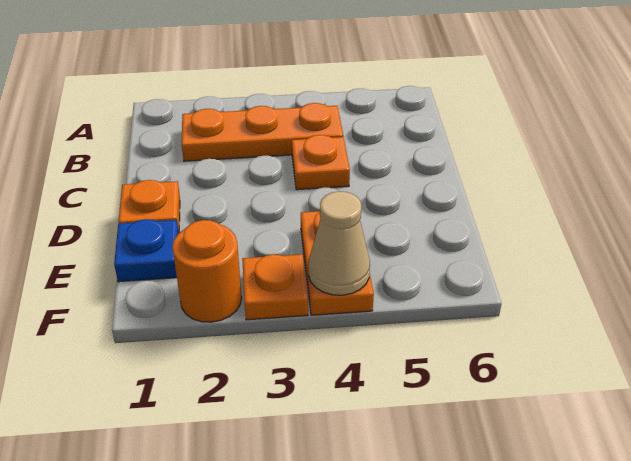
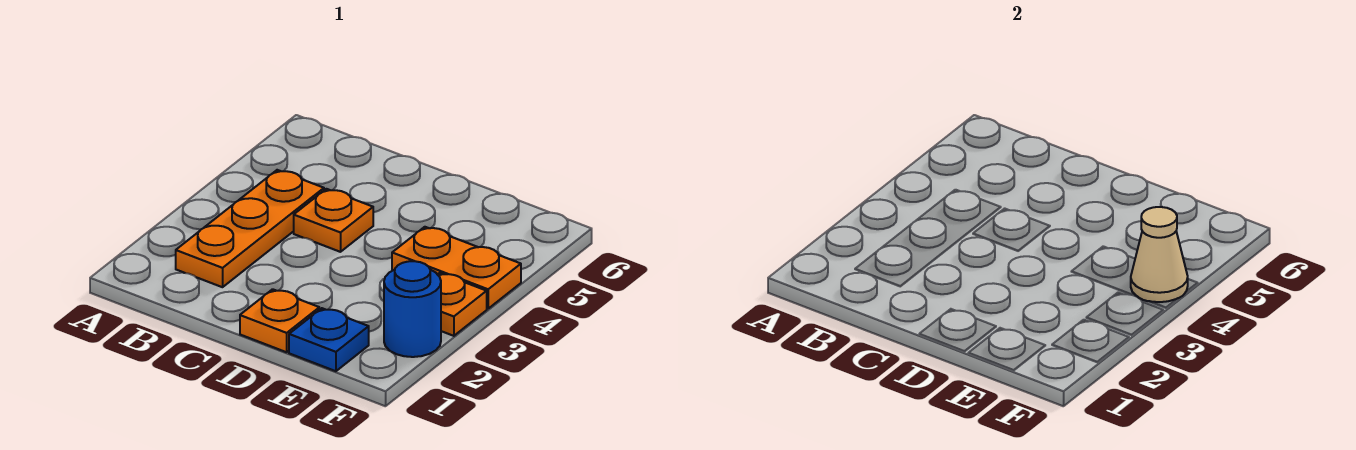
orange round brick F2 level 1 -> blue round brick F2 level 1

